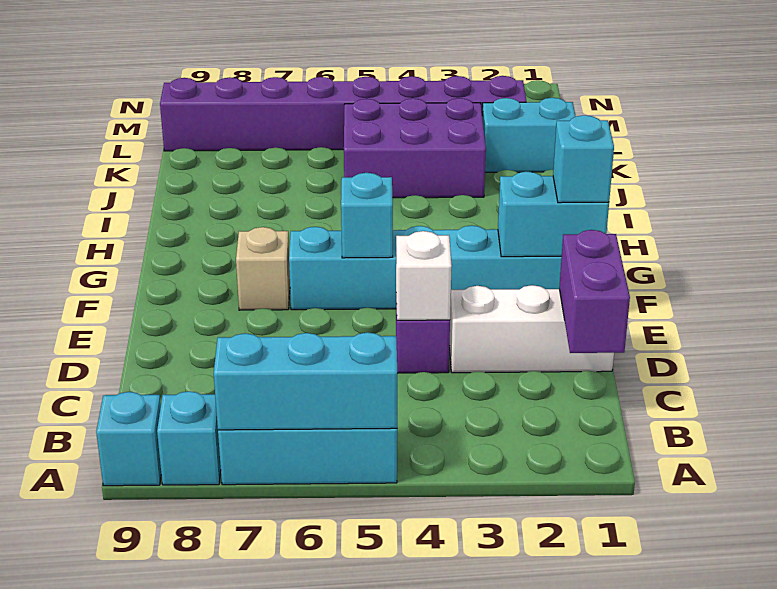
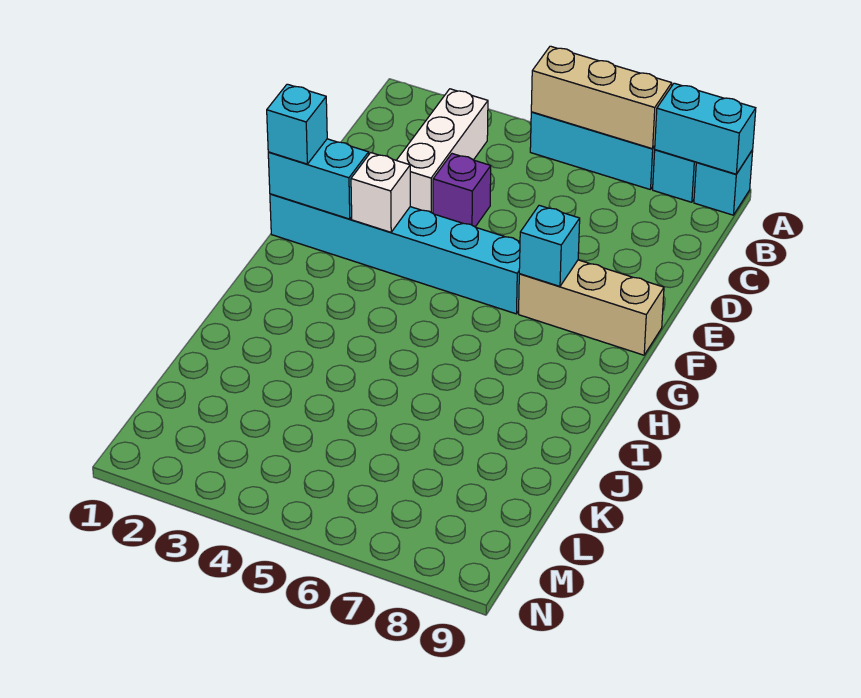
cyan brick A5:A7 level 2 -> tan brick A5:A7 level 2
purple brick C1:D1 level 2 -> none
white brick D1:D3 level 1 -> white brick B3:D3 level 1
white brick D4 level 2 -> white brick F3 level 2
cyan brick F5 level 2 -> cyan brick F7 level 2
tan brick F7 level 1 -> tan brick F7:F9 level 1
purple brick J3:K5 level 1 -> none
cyan brick K1:K2 level 1 -> cyan brick A8:A9 level 2
purple brick L2:L9 level 1 -> none

